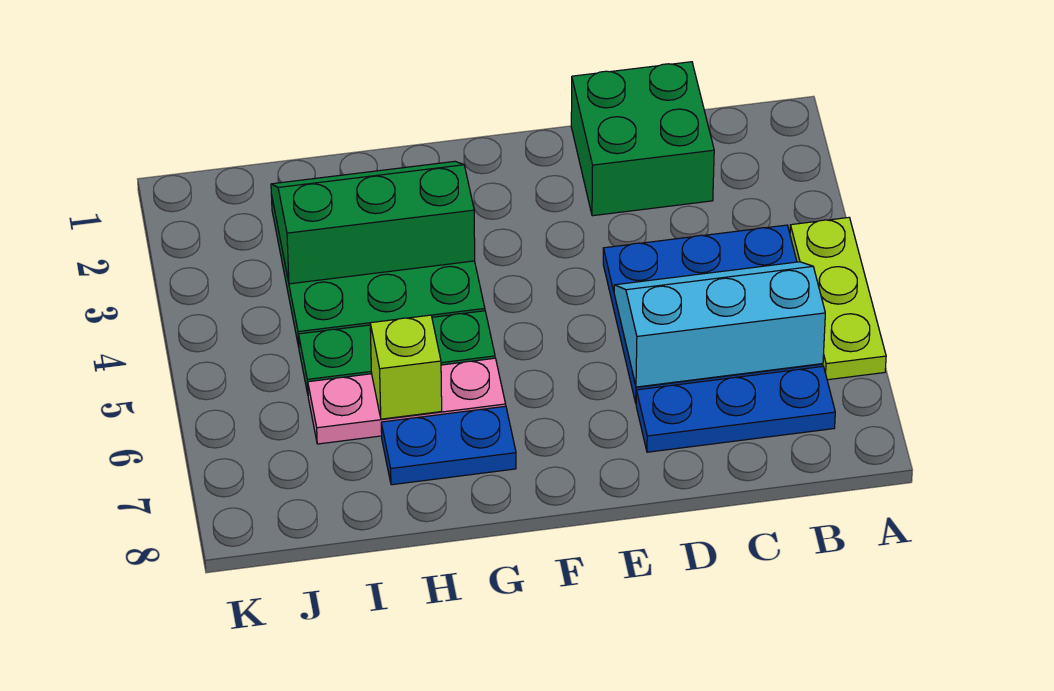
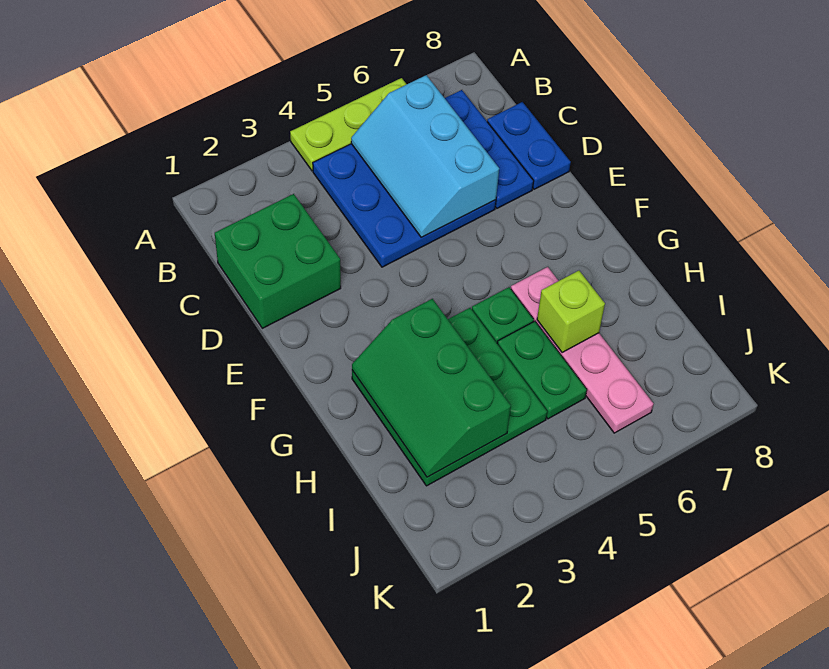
pink plate G6:I6 level 1 -> pink plate G6:J6 level 1
blue plate G7:H7 level 1 -> blue plate C8:D8 level 1

